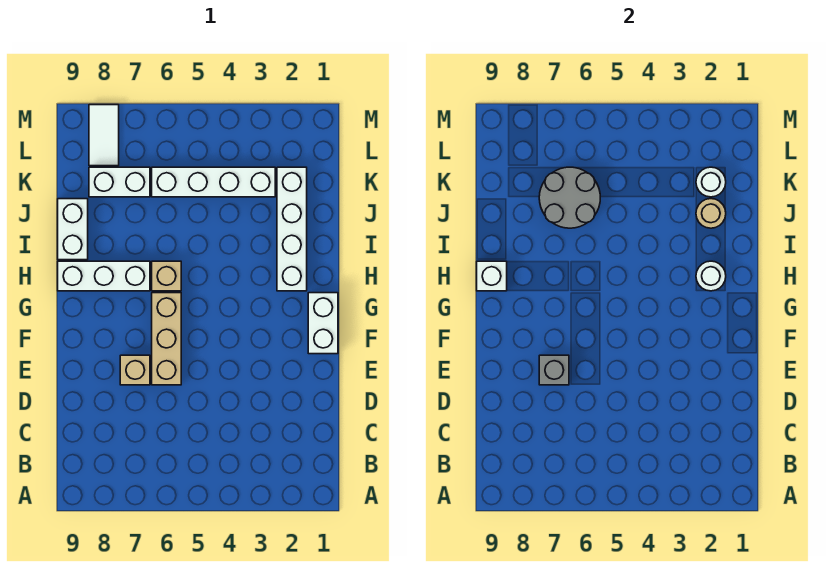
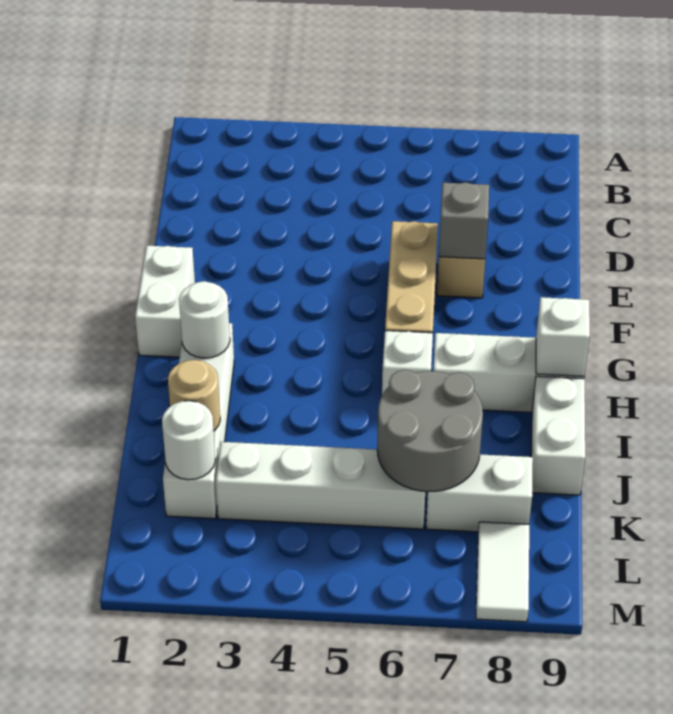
tan brick H6 level 1 -> white brick H6 level 1

